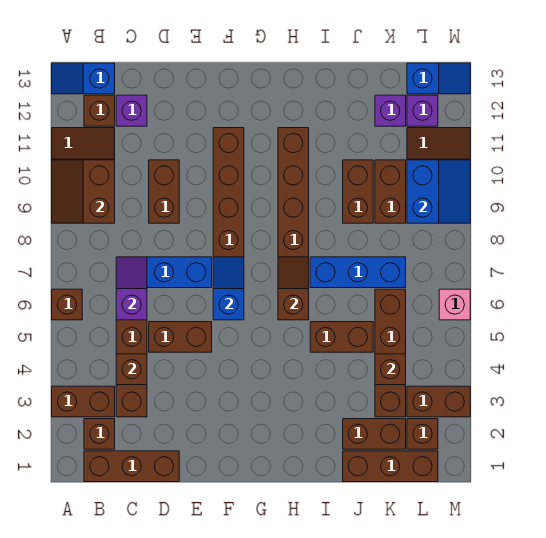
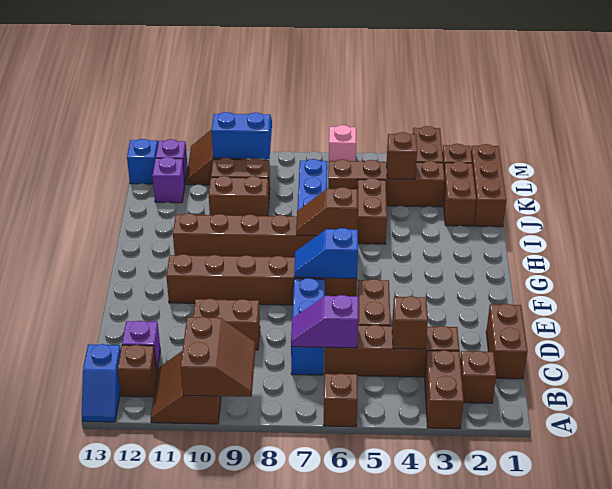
brown slope A9:B10 level 2 top B -> brown slope A9:B10 level 2 top 10
brown brick B1:D1 level 1 -> brown brick C1:D1 level 1

